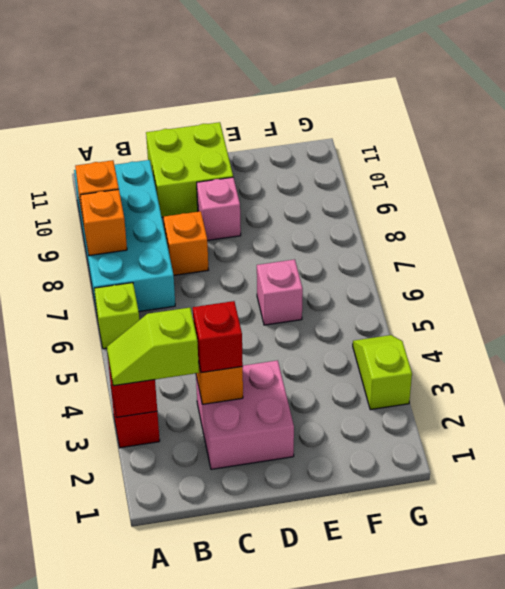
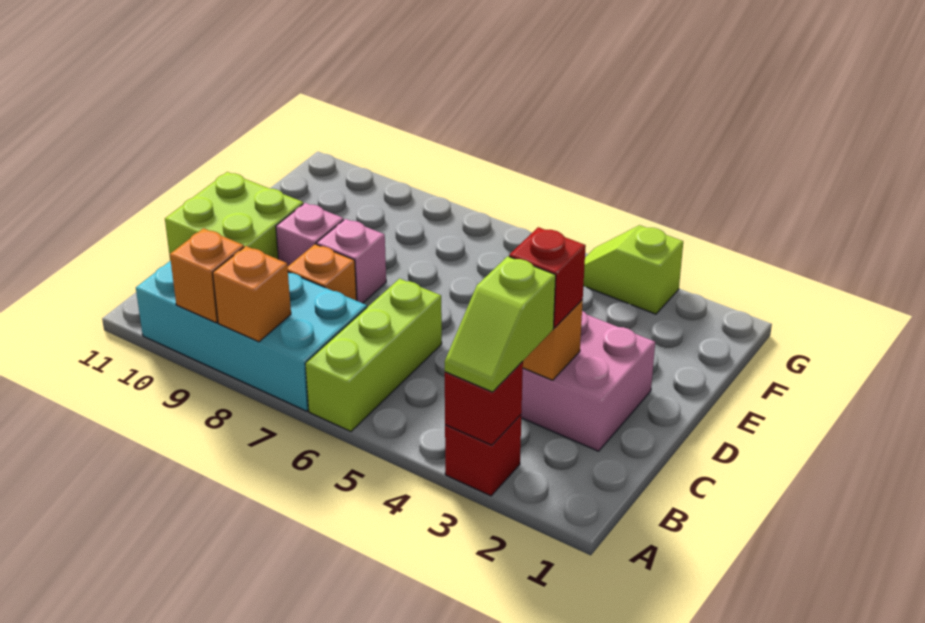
lime brick A6 level 1 -> lime brick A6:C6 level 1
pink brick E6 level 1 -> pink brick D8 level 1

